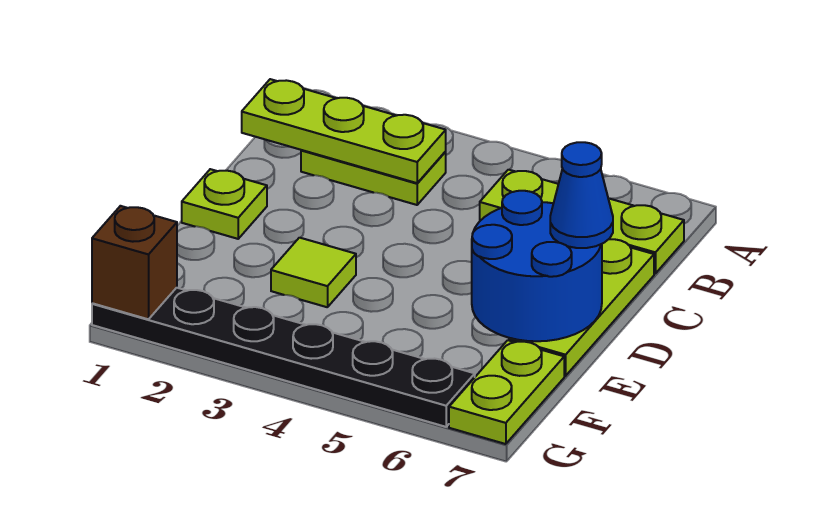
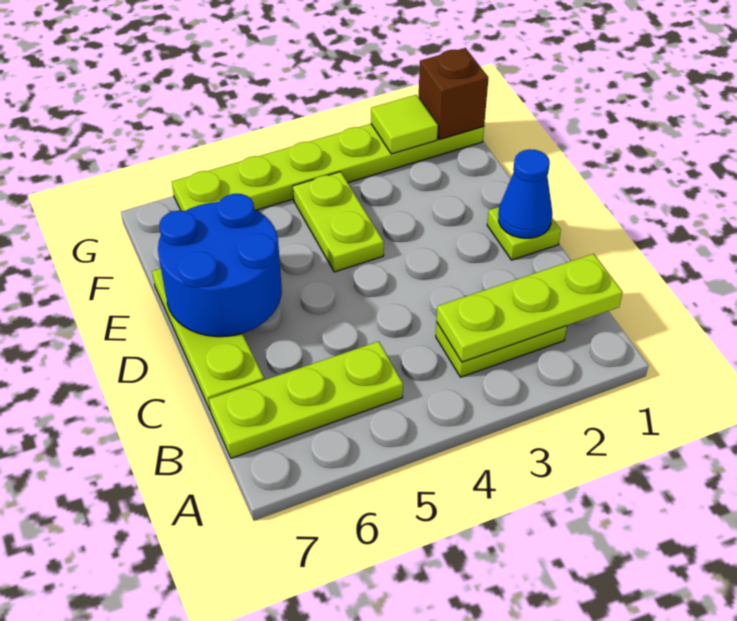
blue cone D7 level 3 -> blue cone D1 level 2
lime tile E3 level 1 -> lime tile G2 level 2
lime plate F7:G7 level 1 -> lime plate E4:F4 level 1
black plate G1:G6 level 1 -> lime plate G1:G6 level 1

